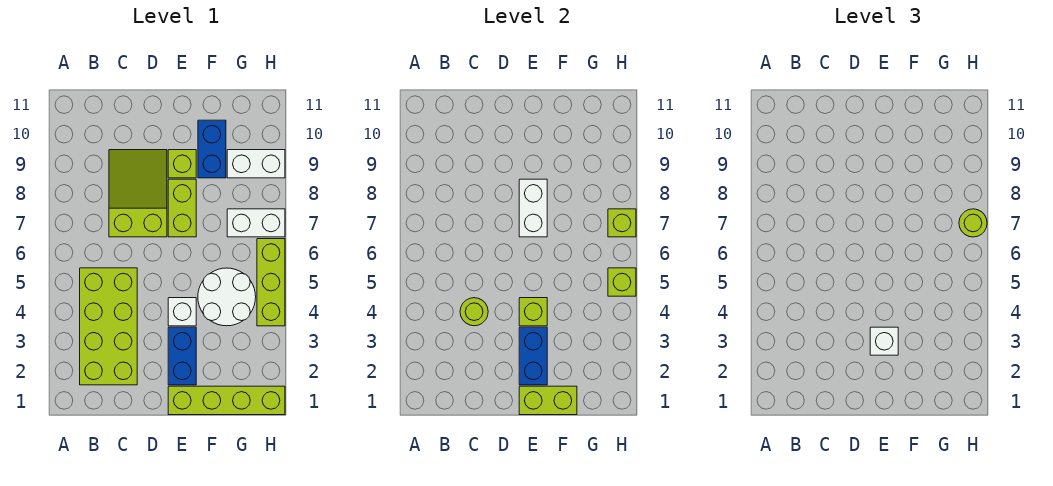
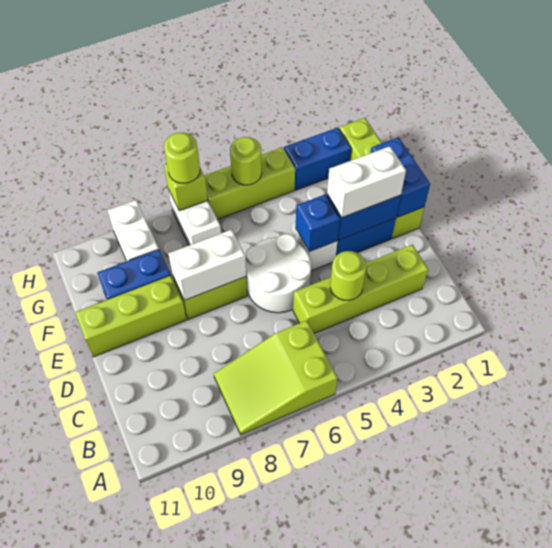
lime brick B2:C5 level 1 -> lime brick C2:C5 level 1
lime slope C7:D9 level 1 top 7 -> lime slope A6:B8 level 1 top 6
lime brick E1:F1 level 2 -> blue brick E1:F1 level 2
white brick E3 level 3 -> white brick E2:E3 level 3
lime brick E4 level 2 -> blue brick E4 level 2
lime brick E9 level 1 -> lime brick E9:E11 level 1
white round brick F4:G5 level 1 -> white round brick D5:E6 level 1
none -> blue brick H2:H3 level 1
lime brick H5 level 2 -> lime round brick H5 level 2

